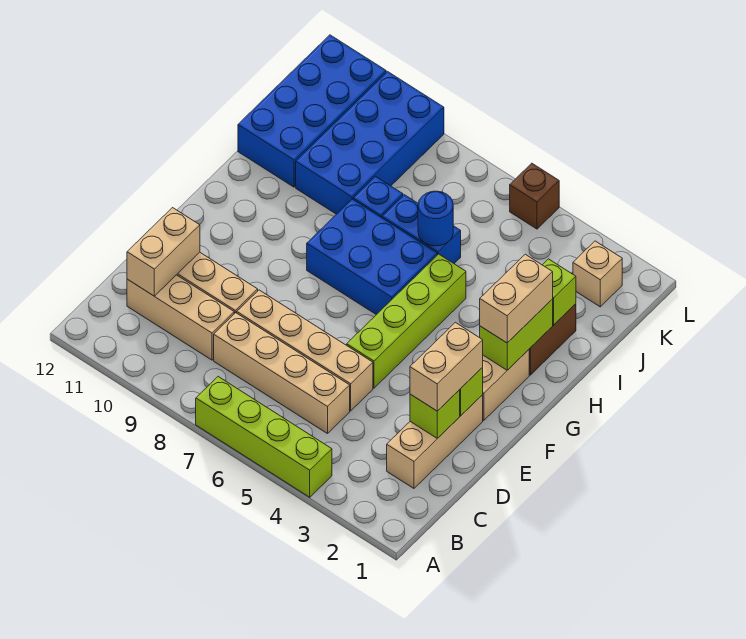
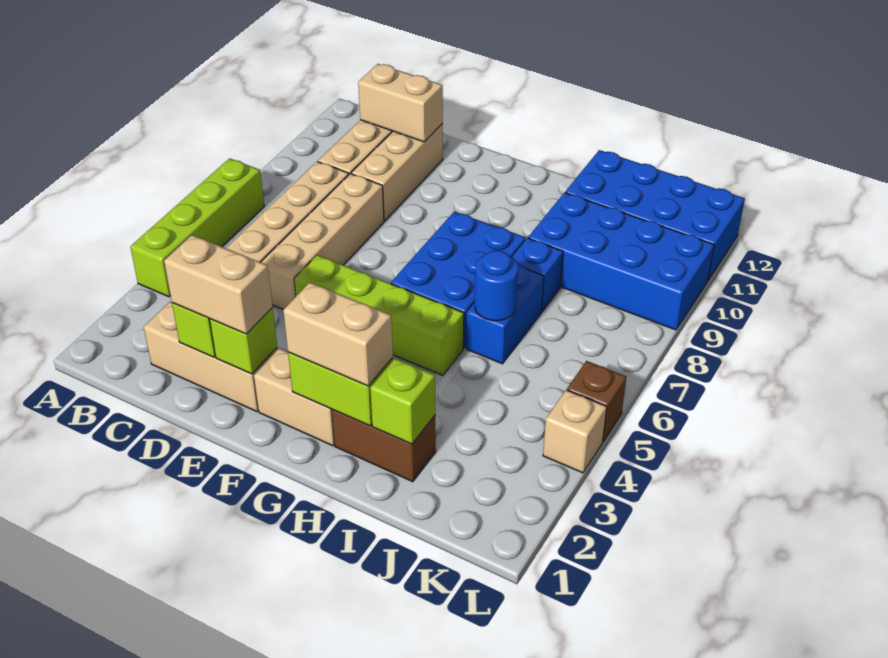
tan brick K2 level 1 -> tan brick L4 level 1

